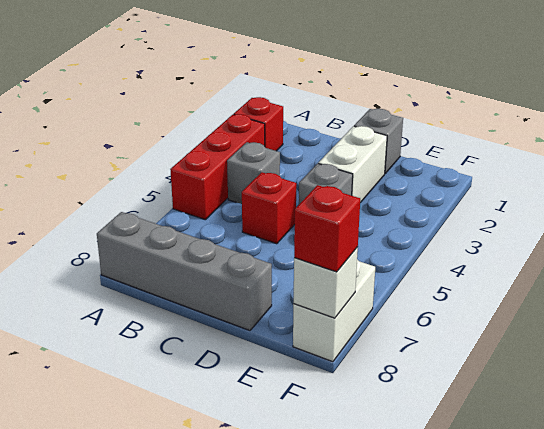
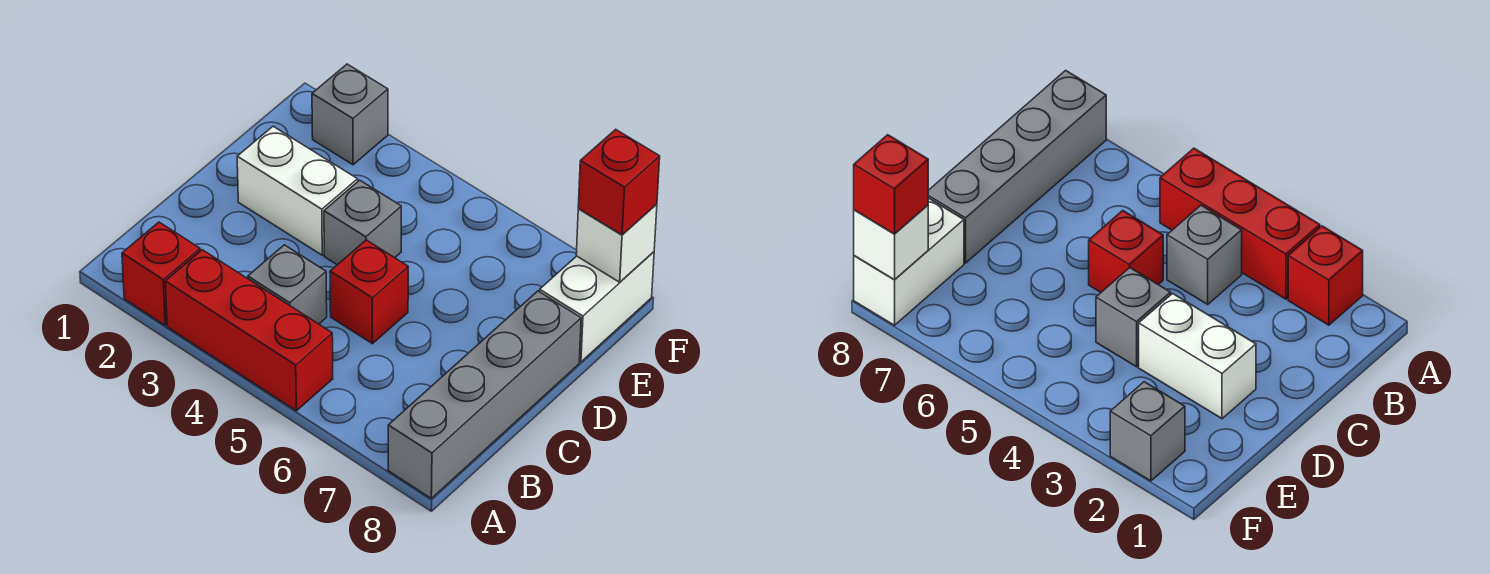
grey brick D1 level 1 -> grey brick F2 level 1
white brick F7:F8 level 1 -> white brick E8:F8 level 1

